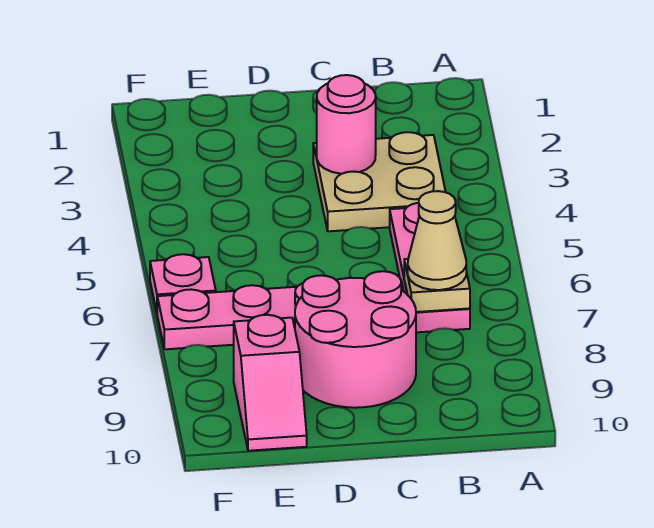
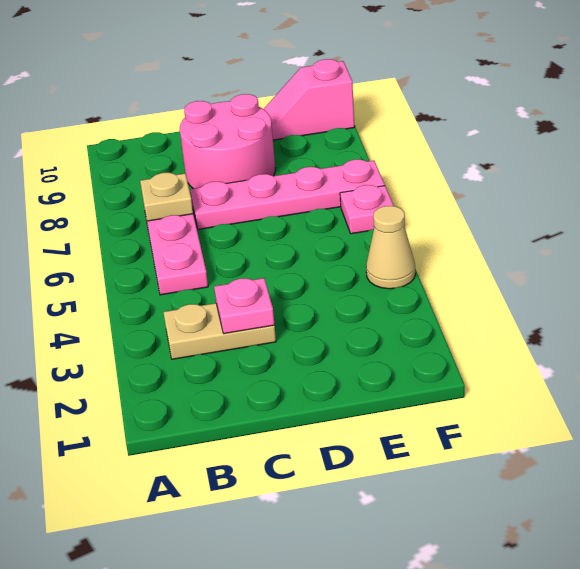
tan plate B3:C4 level 1 -> tan plate B3:C3 level 1
tan cone B7 level 3 -> tan cone F4 level 1
pink round brick C3 level 2 -> pink plate C3 level 2
pink slope E9:E10 level 1 top 9 -> pink slope E10:F10 level 1 top F

